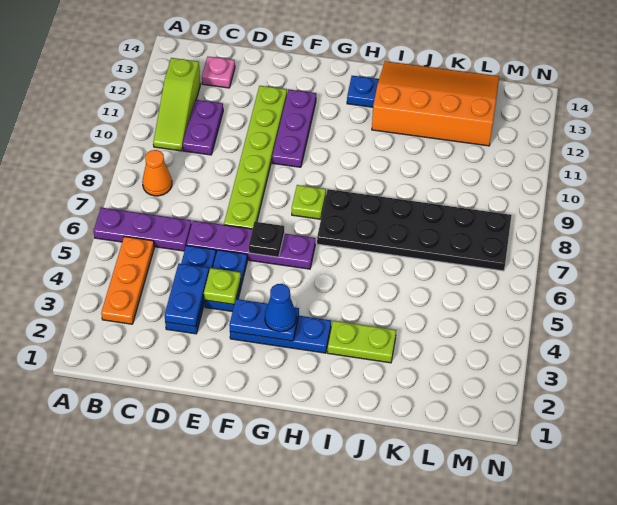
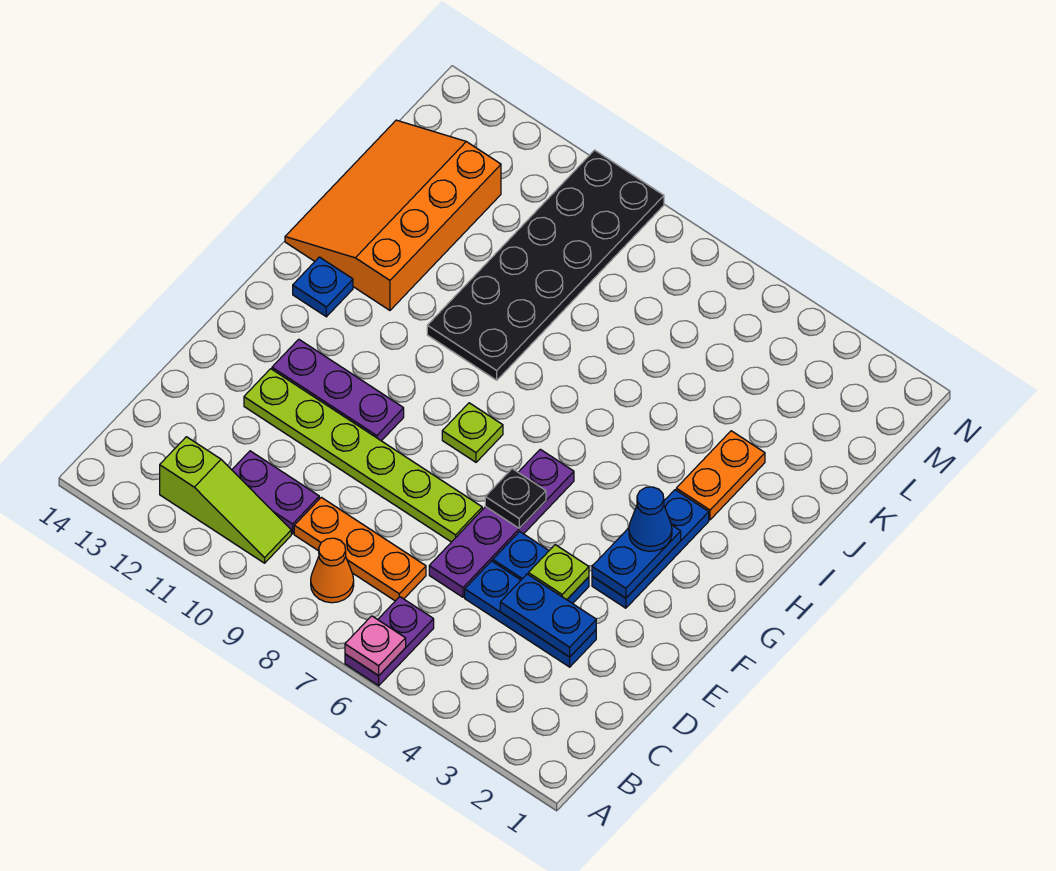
purple plate A6:C6 level 1 -> purple plate A6:B6 level 1
orange plate B3:B5 level 1 -> orange plate C7:C9 level 1
pink plate C13 level 1 -> pink plate A6 level 2
black plate H7:M8 level 1 -> black plate I9:N10 level 1
lime plate I3:J3 level 1 -> orange plate I3:J3 level 1

